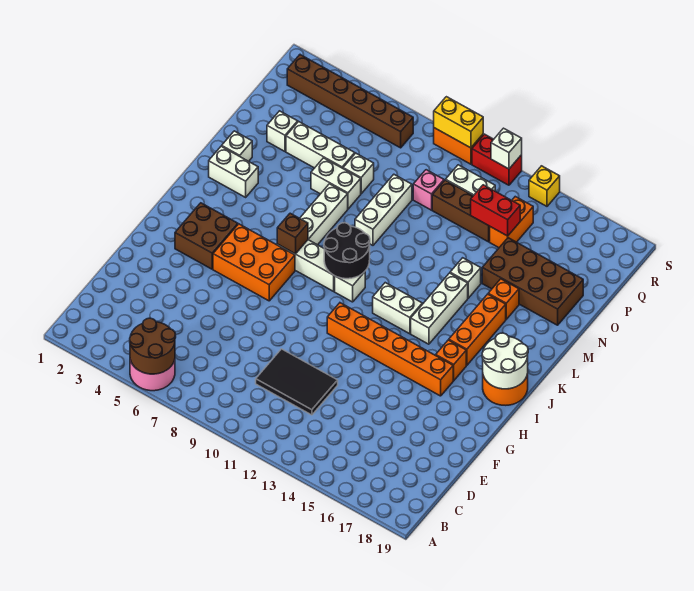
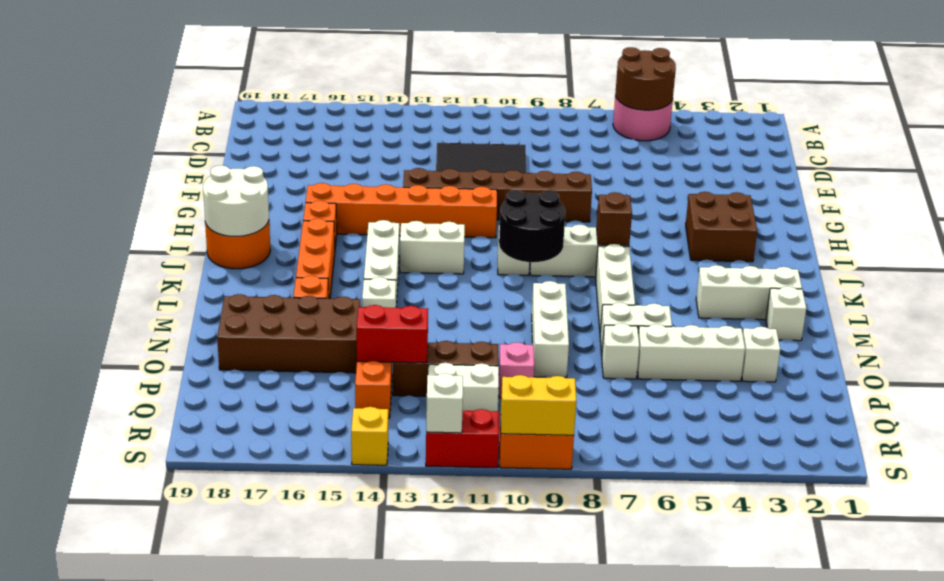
orange brick H5:I7 level 1 -> none
white brick L2:L3 level 1 -> white brick L2:L4 level 1
brown brick R2:R7 level 1 -> brown brick G8:G13 level 1

